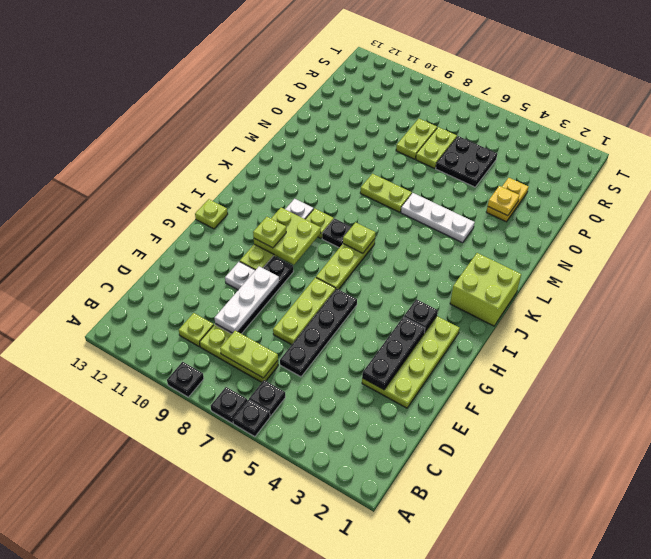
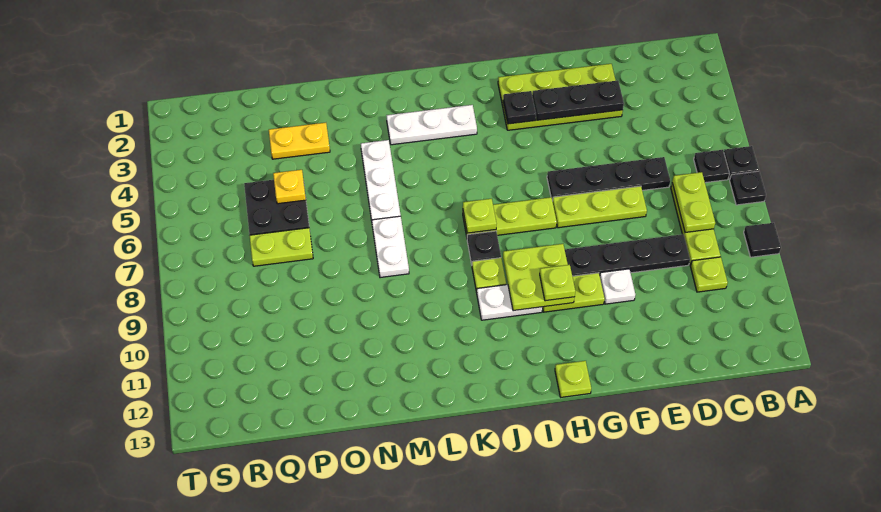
black plate A9 level 1 -> black tile A9 level 1
white plate D9:F9 level 2 -> white plate J3:L3 level 1
lime brick J1:K2 level 1 -> none
lime plate M7:M8 level 1 -> white plate M7:M8 level 1
yellow plate O3 level 2 -> yellow plate P5 level 2
lime plate P8:Q8 level 1 -> none

